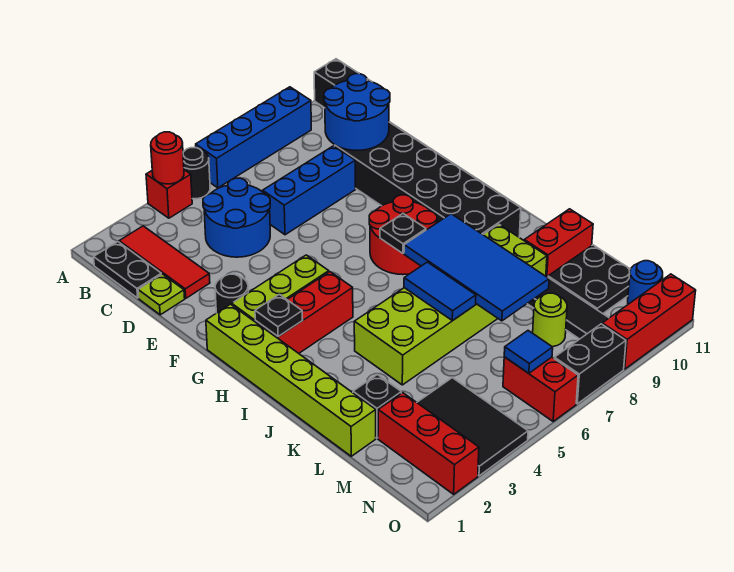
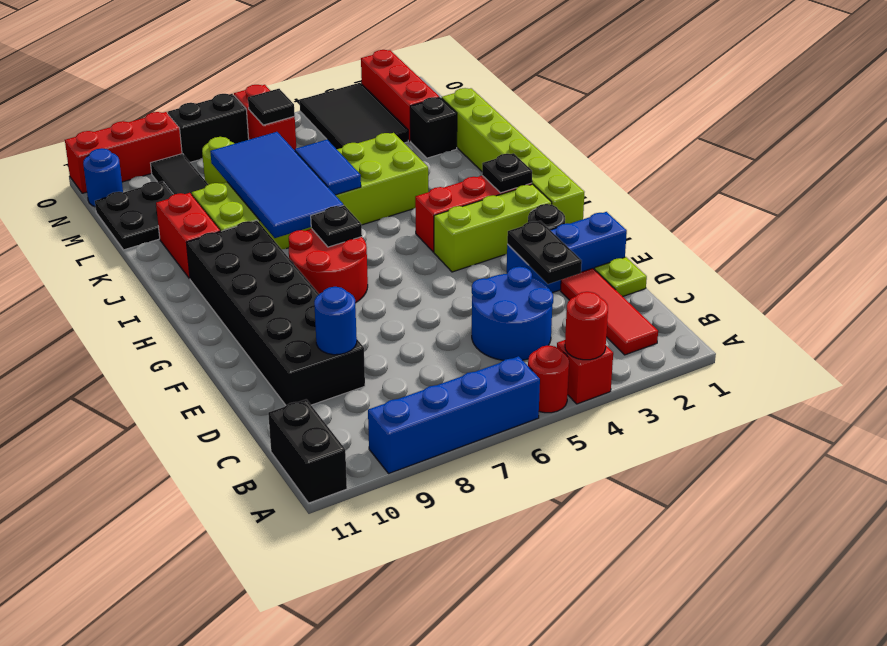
black round brick A5 level 1 -> red round brick A5 level 1
black plate B1:C1 level 1 -> black plate D3:E3 level 2
blue round brick C9:D10 level 2 -> blue round brick D9 level 2
blue brick D6:D8 level 1 -> blue brick E1:E3 level 1
red brick K10:K11 level 1 -> red brick J10:K10 level 1
blue tile N6 level 2 -> black tile N6 level 2

